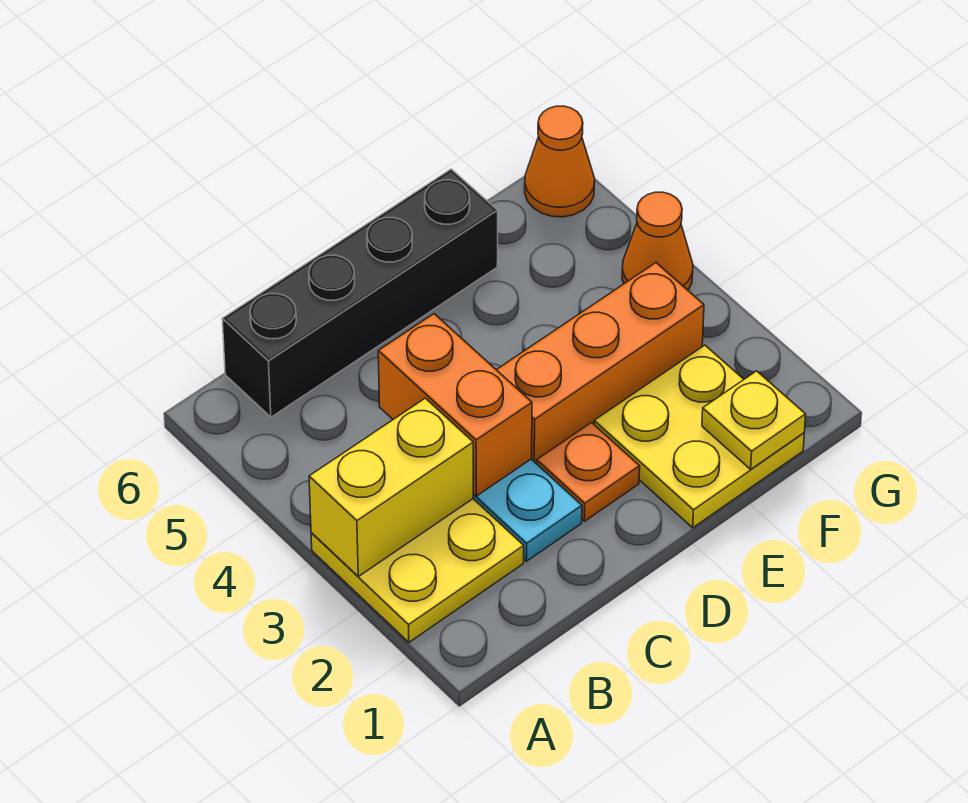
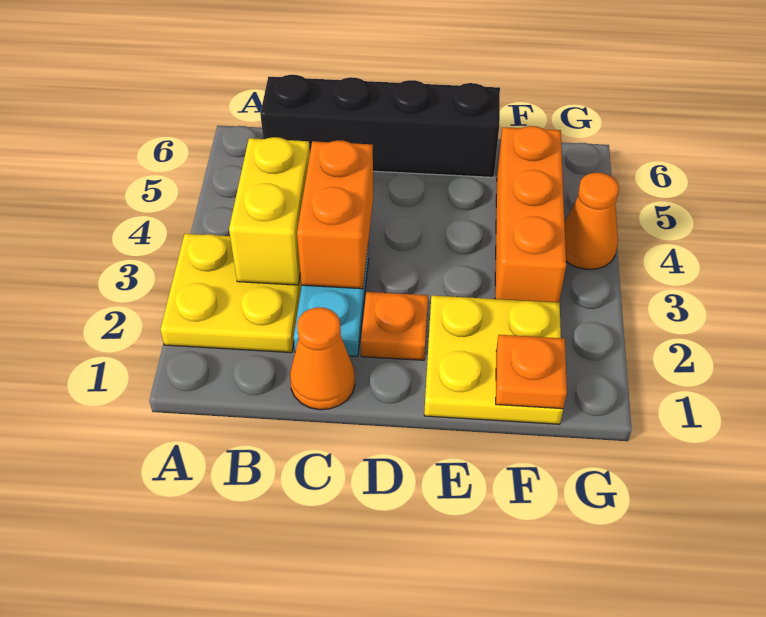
yellow brick A3:B3 level 2 -> yellow brick B3:B4 level 2
orange brick D3:F3 level 1 -> orange brick F3:F5 level 1
yellow plate F1 level 2 -> orange plate F1 level 2
orange cone G6 level 1 -> orange cone C1 level 1

